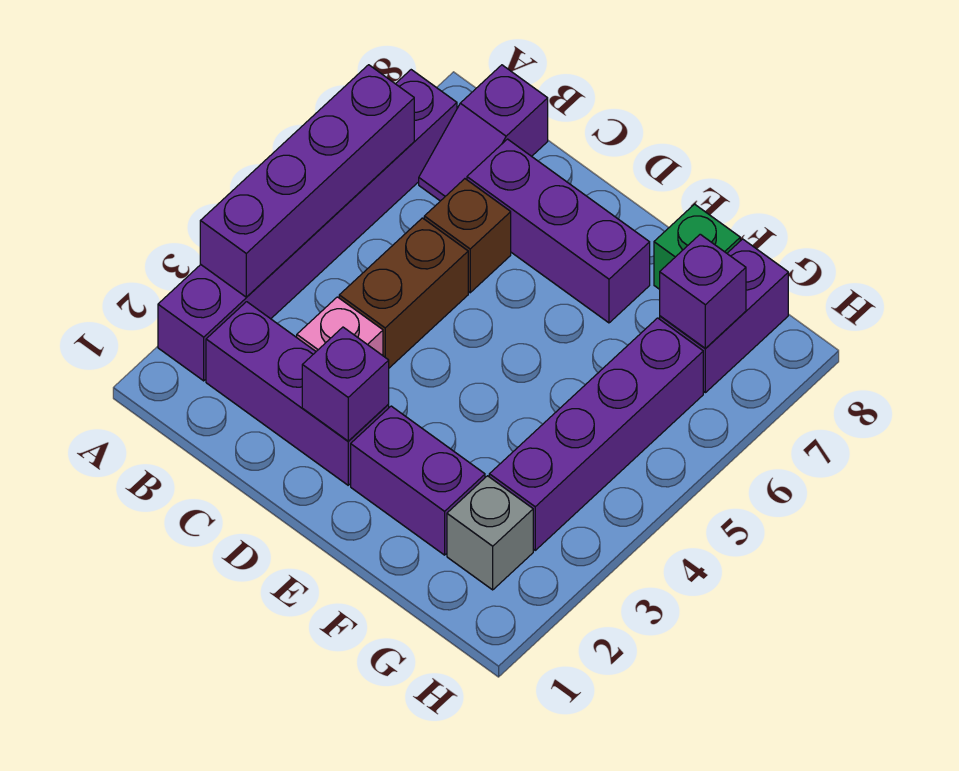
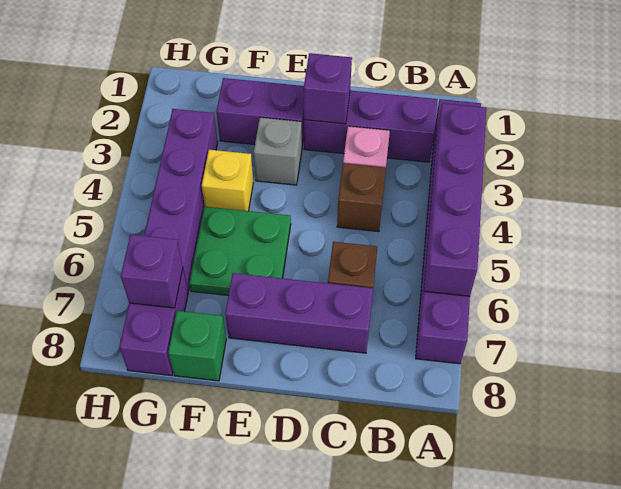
purple slope B7:B8 level 1 top 8 -> none
brown brick C4:C5 level 1 -> brown brick C4 level 1
none -> green plate E5:F6 level 1
none -> yellow brick F4 level 1
grey brick G2 level 1 -> grey brick E3 level 1

